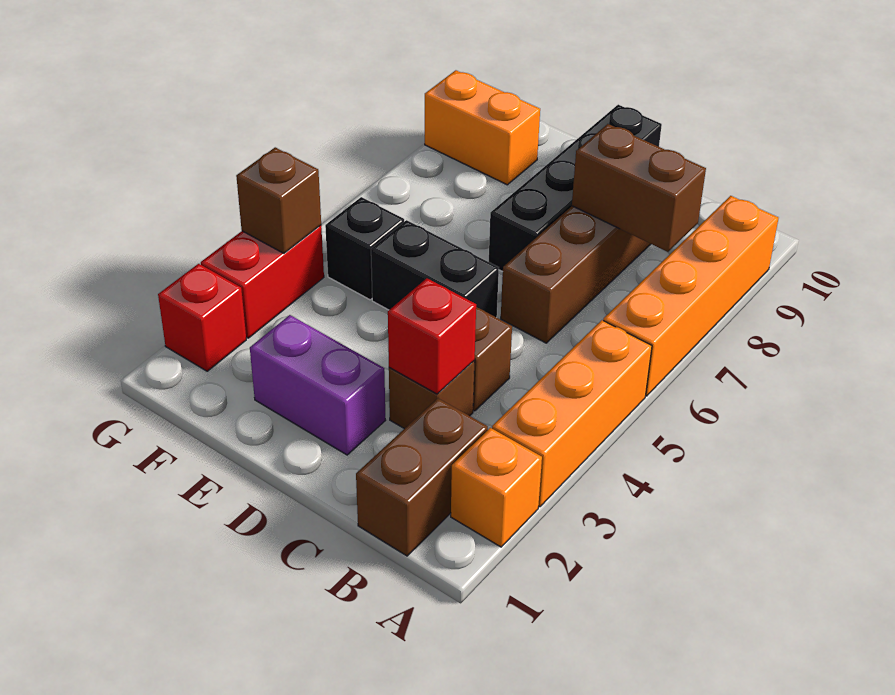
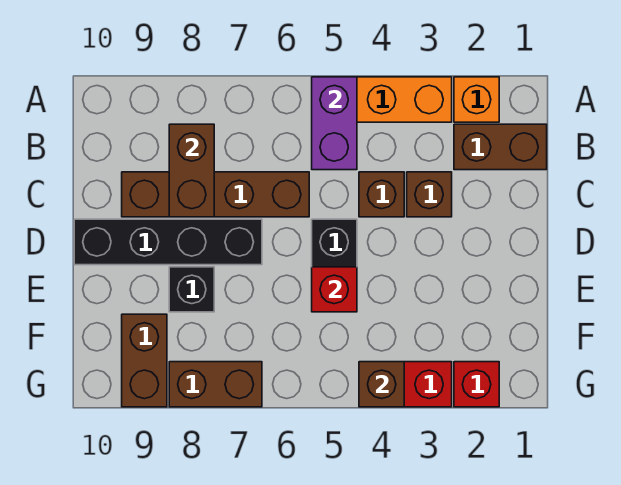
orange brick A6:A9 level 1 -> none
red brick C3 level 2 -> red brick E5 level 2
purple brick D2:E2 level 1 -> purple brick A5:B5 level 2
black brick F5 level 1 -> black brick E8 level 1
orange brick F9:G9 level 1 -> brown brick F9:G9 level 1
none -> brown brick G7:G8 level 1

